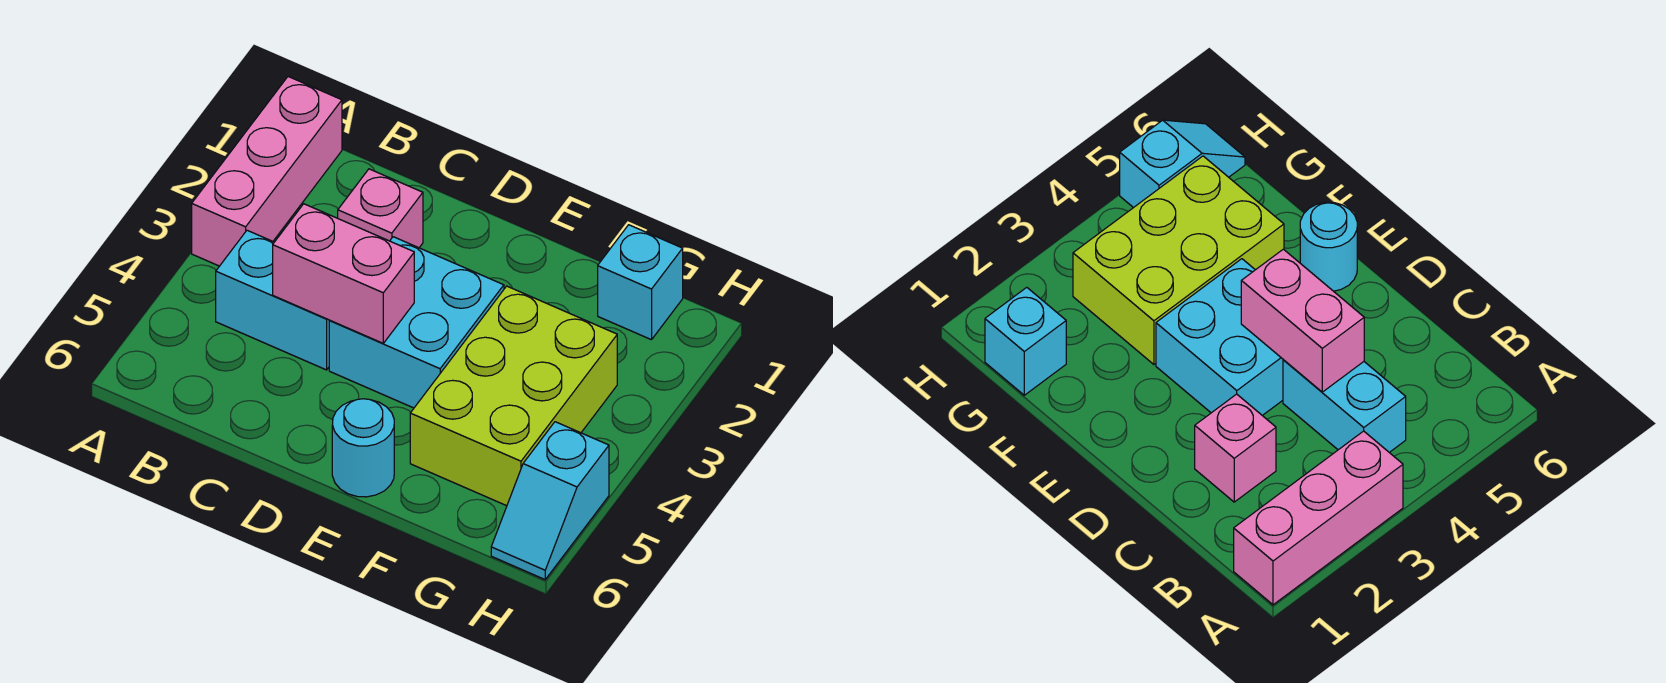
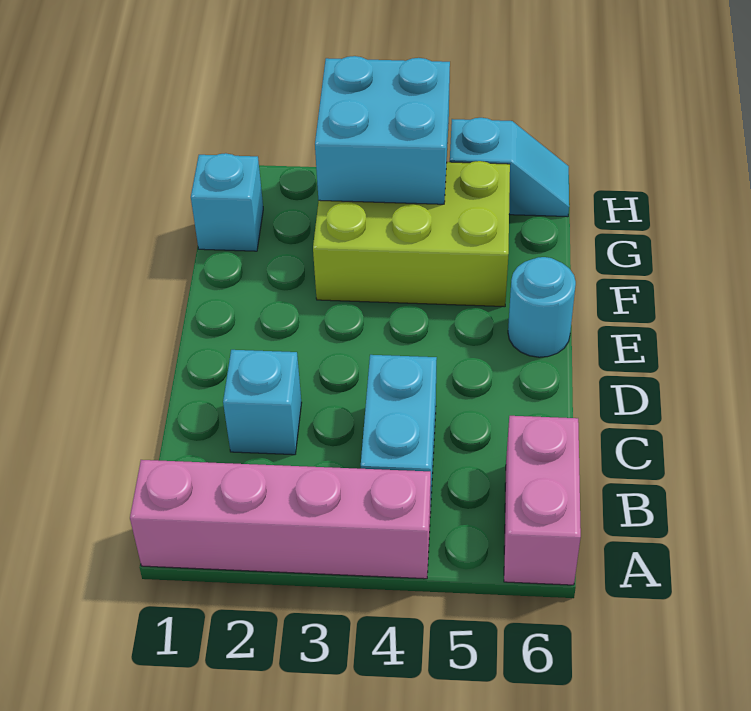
pink brick A1:A3 level 1 -> pink brick A1:A4 level 1
pink brick C2 level 1 -> cyan brick C2 level 1
pink brick C4:D4 level 2 -> pink brick A6:B6 level 1
cyan brick D3:E4 level 1 -> cyan brick G3:H4 level 2

